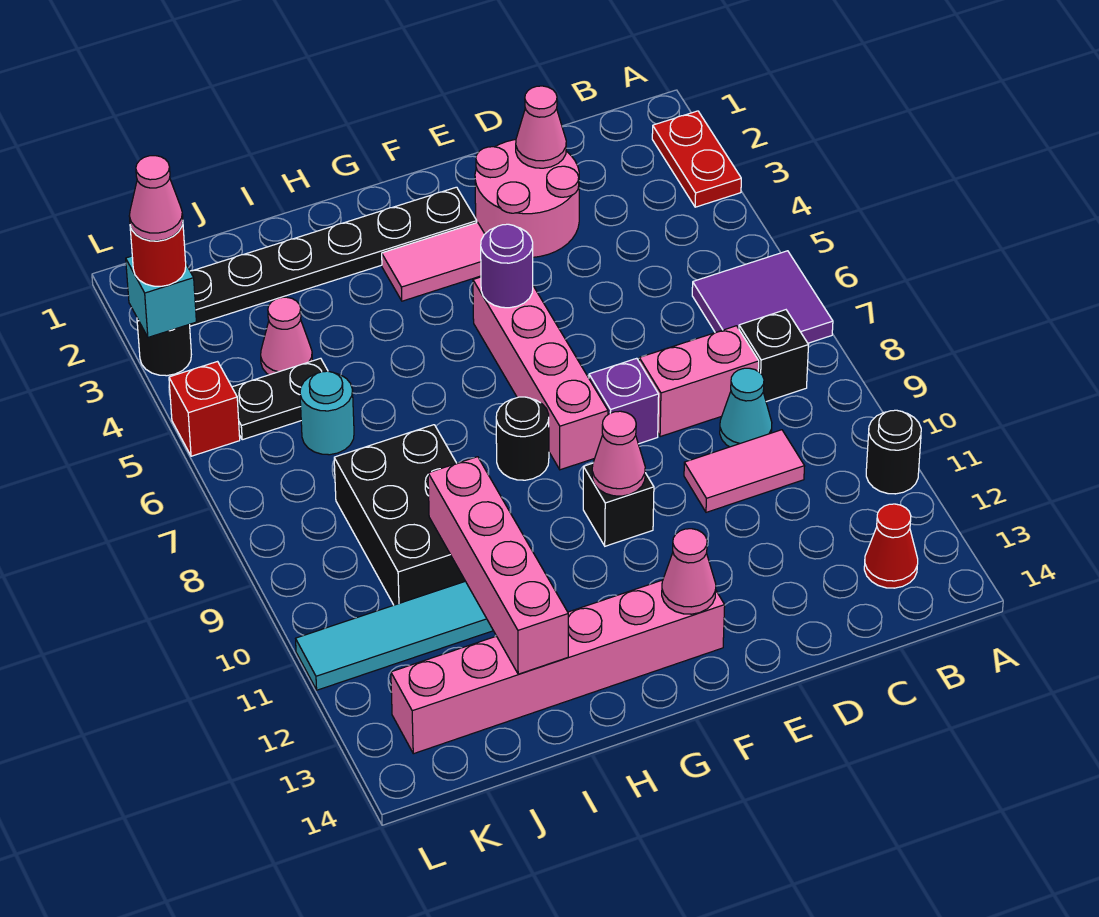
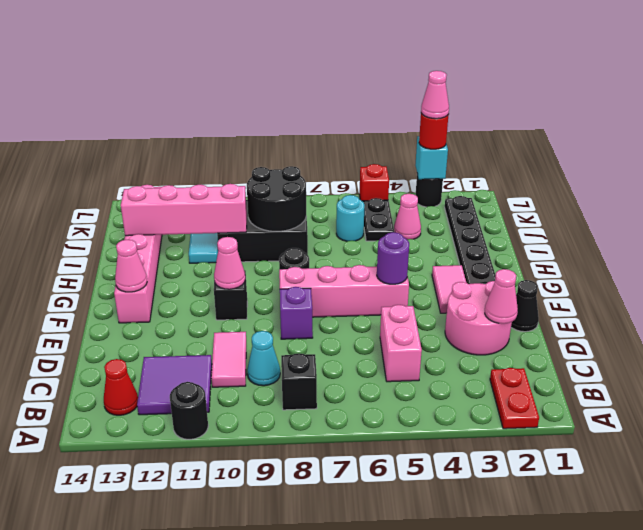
red plate A2:A3 level 1 -> red plate A2:B2 level 1
purple tile A6:B7 level 1 -> purple tile B11:C12 level 1
pink brick C8:D8 level 1 -> pink brick C5:D5 level 1
none -> black cone E1 level 1
none -> black round brick I8:J9 level 2

